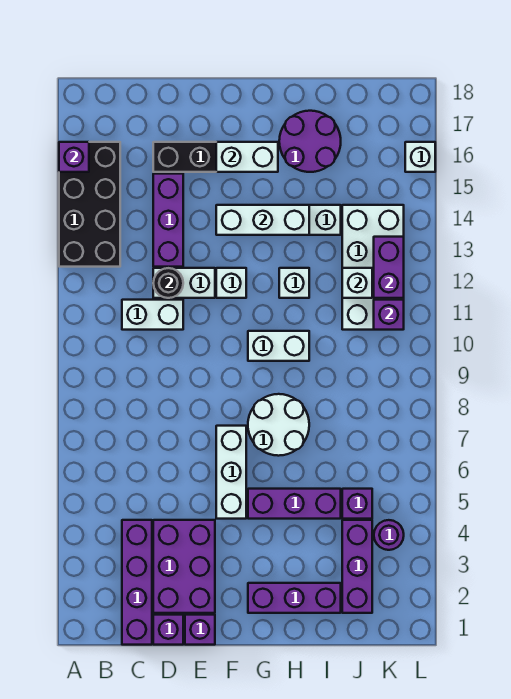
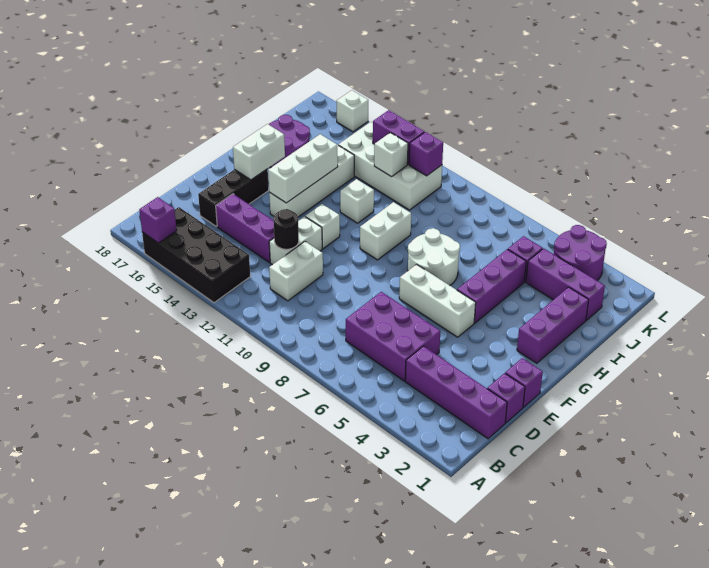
purple brick D2:E4 level 1 -> purple brick C5:D7 level 1
purple round brick K4 level 1 -> purple round brick K3:L4 level 1

